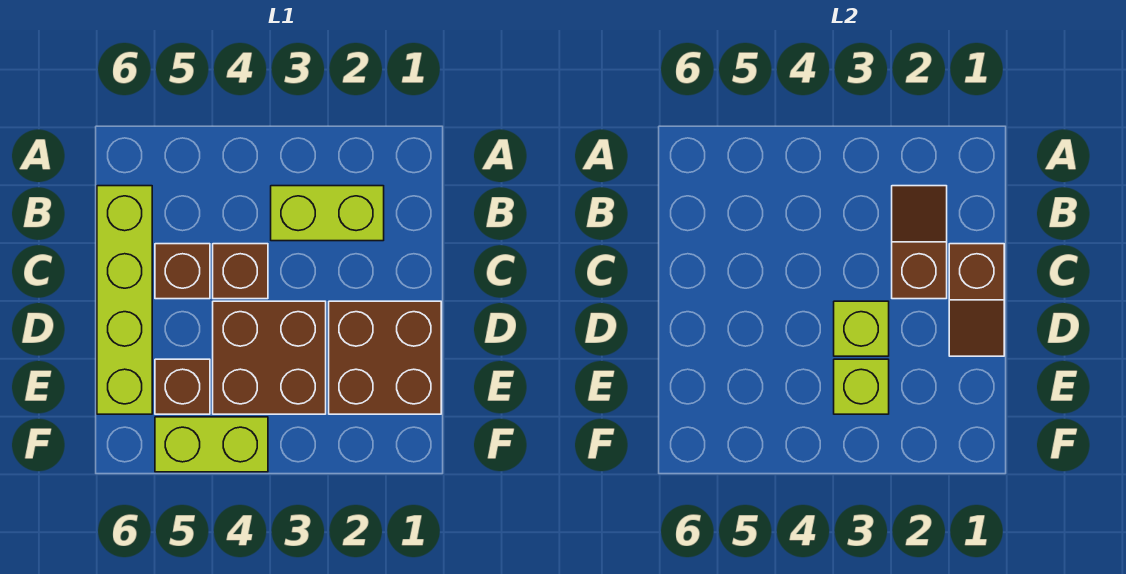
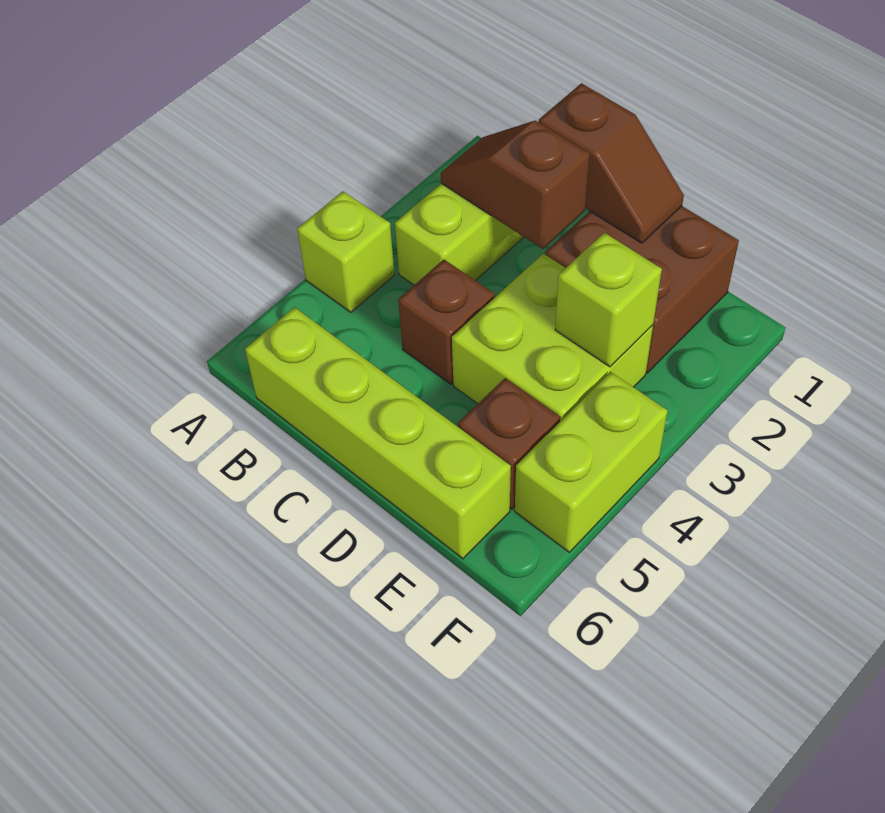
brown brick C5 level 1 -> none
brown brick D3:E4 level 1 -> lime brick D3:E4 level 1
lime brick D3 level 2 -> lime brick A4 level 1

